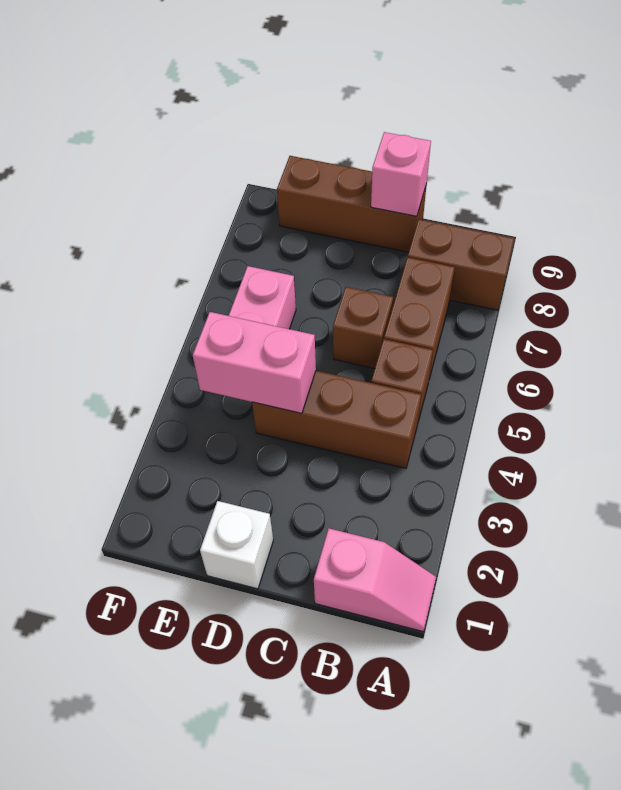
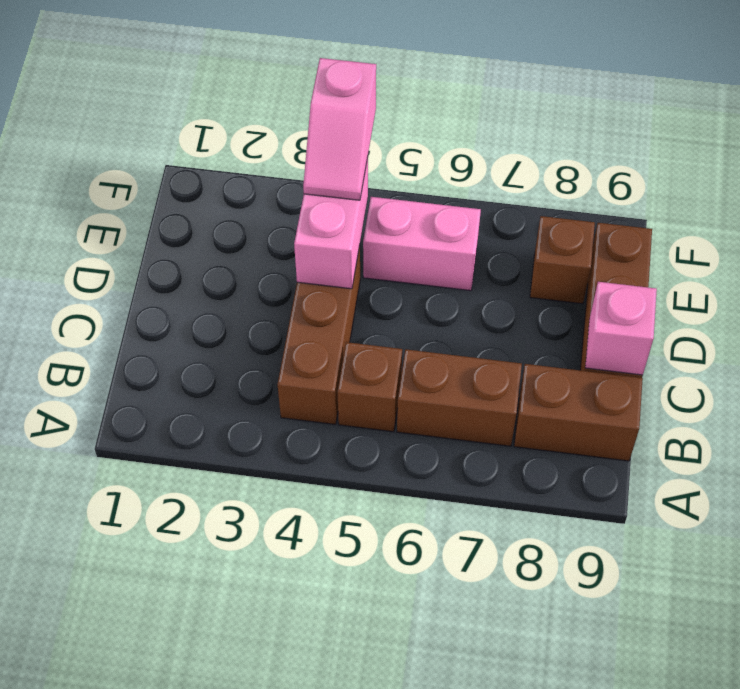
pink slope A1:B1 level 1 top B -> pink slope E4:F4 level 3 top F
brown brick A8:B8 level 1 -> brown brick B8:B9 level 1
brown brick C6 level 1 -> brown brick E8 level 1
white brick D1 level 1 -> none

